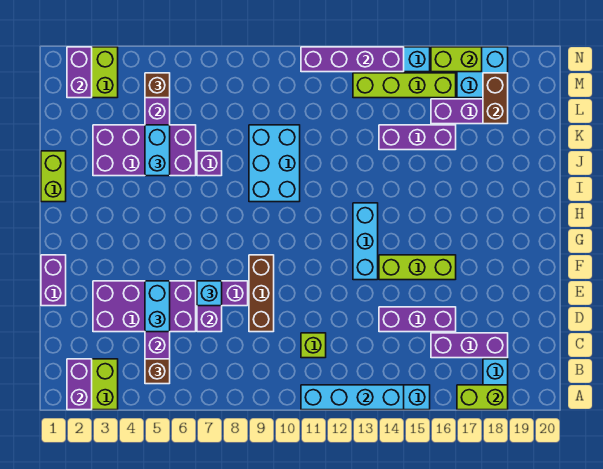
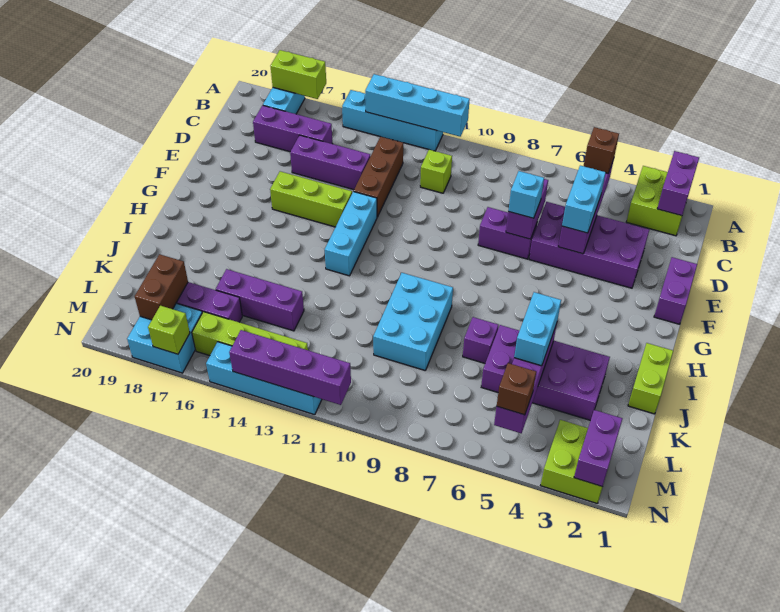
brown brick D9:F9 level 1 -> brown brick C13:E13 level 1
lime brick N16:N17 level 2 -> lime brick N17 level 2

